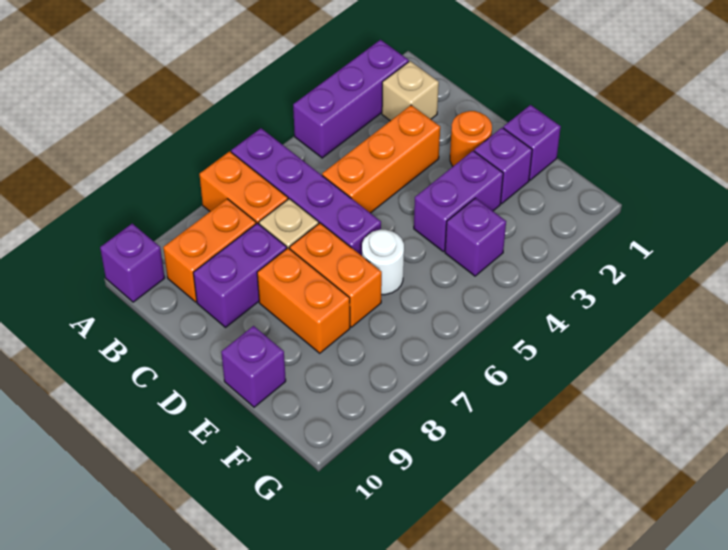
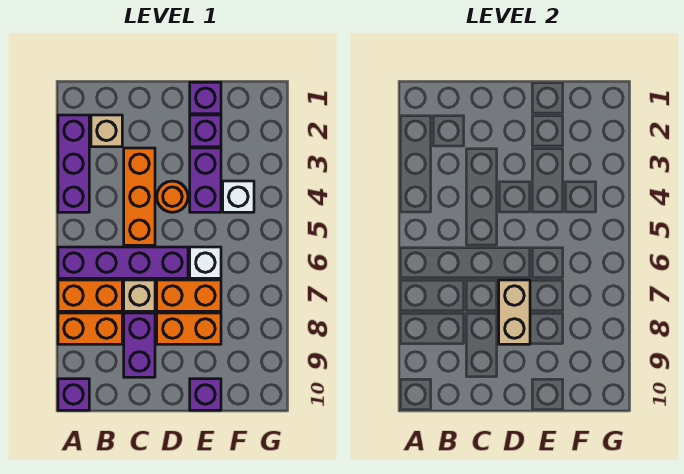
orange brick B8:B9 level 1 -> orange brick A8:B8 level 1
orange round brick D2 level 1 -> orange round brick D4 level 1
none -> tan brick D7:D8 level 2
white round brick E6 level 1 -> white brick E6 level 1
purple brick F4 level 1 -> white brick F4 level 1

